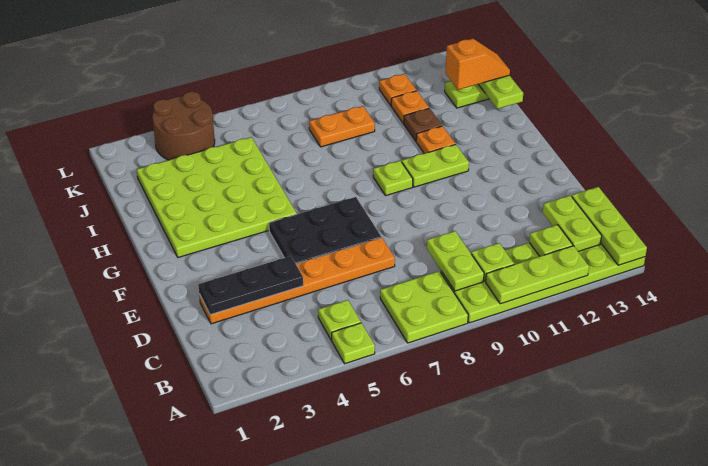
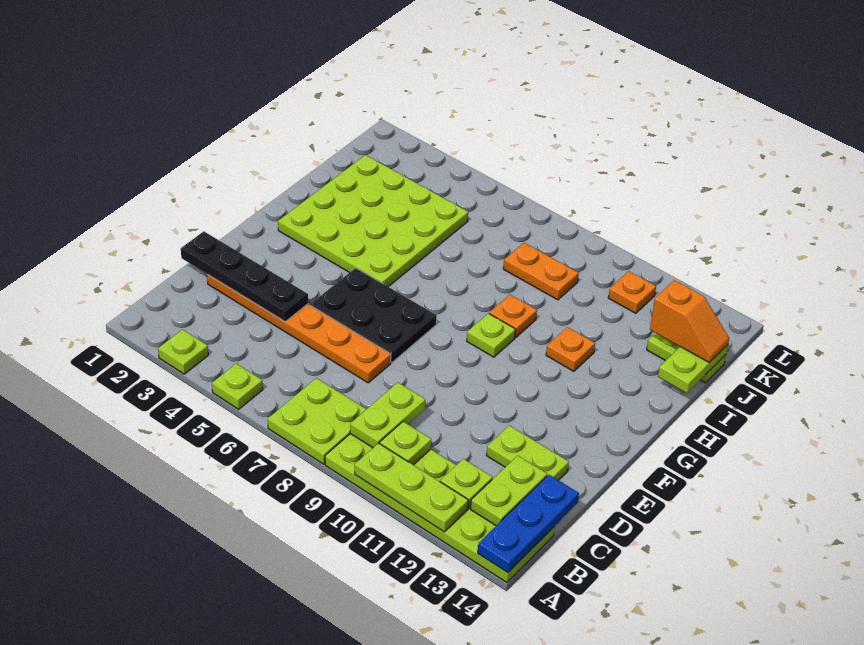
lime plate A14:C14 level 2 -> blue plate A14:C14 level 2
lime plate B5 level 1 -> lime plate A3 level 1
black plate D2:D4 level 2 -> black plate D1:D4 level 2
lime plate G10:G11 level 1 -> lime plate D12:D13 level 1
brown plate I11 level 1 -> none
orange plate J11 level 1 -> orange plate H9 level 1
brown round brick K3:L4 level 1 -> none

